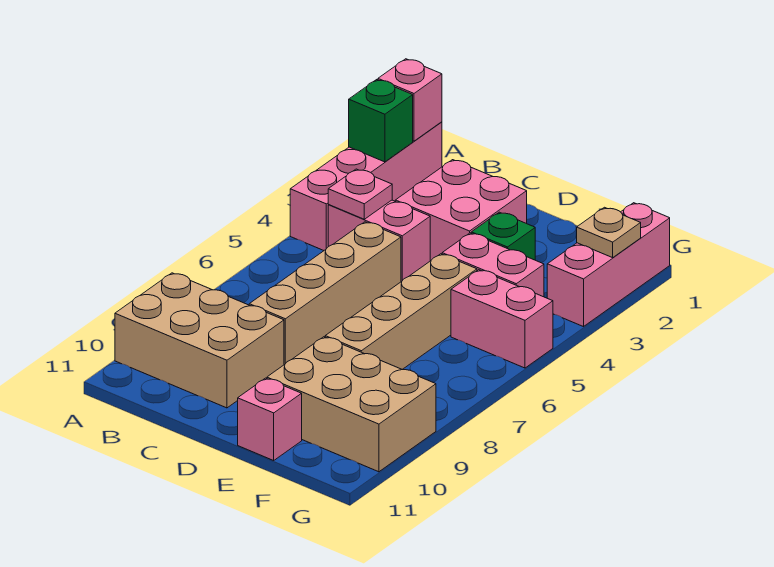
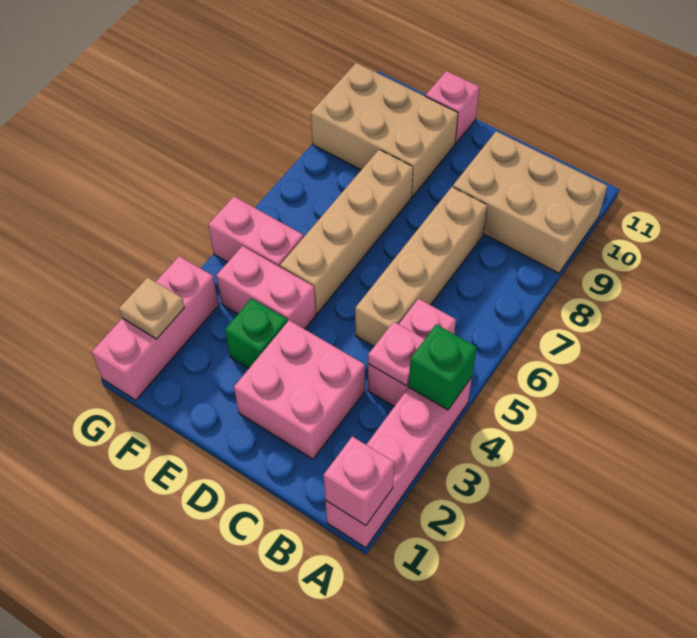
green brick A2 level 2 -> green brick A4 level 2
pink brick B4:C4 level 1 -> pink brick B4:B5 level 1

